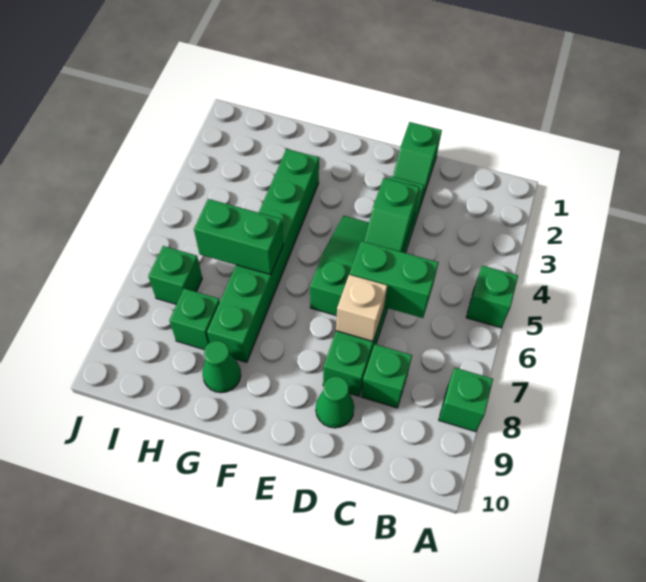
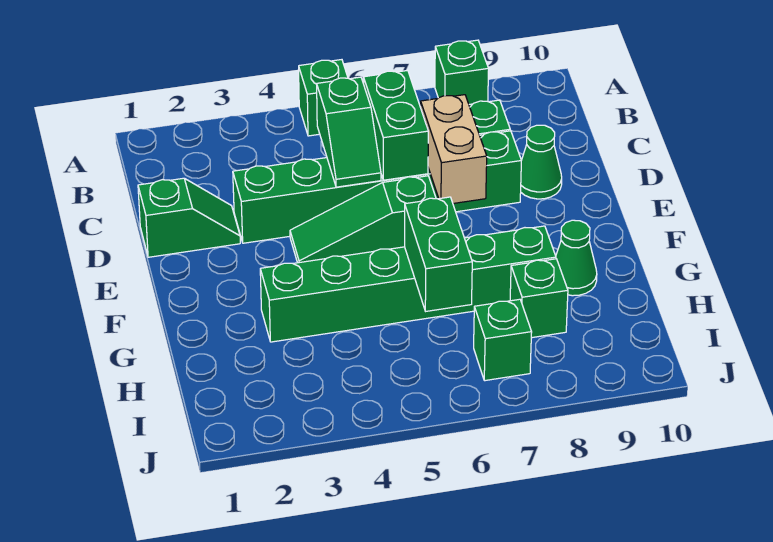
green slope D4:D5 level 2 top 4 -> green slope C5:D5 level 2 top C
tan brick D7 level 2 -> tan brick D7:E7 level 2

